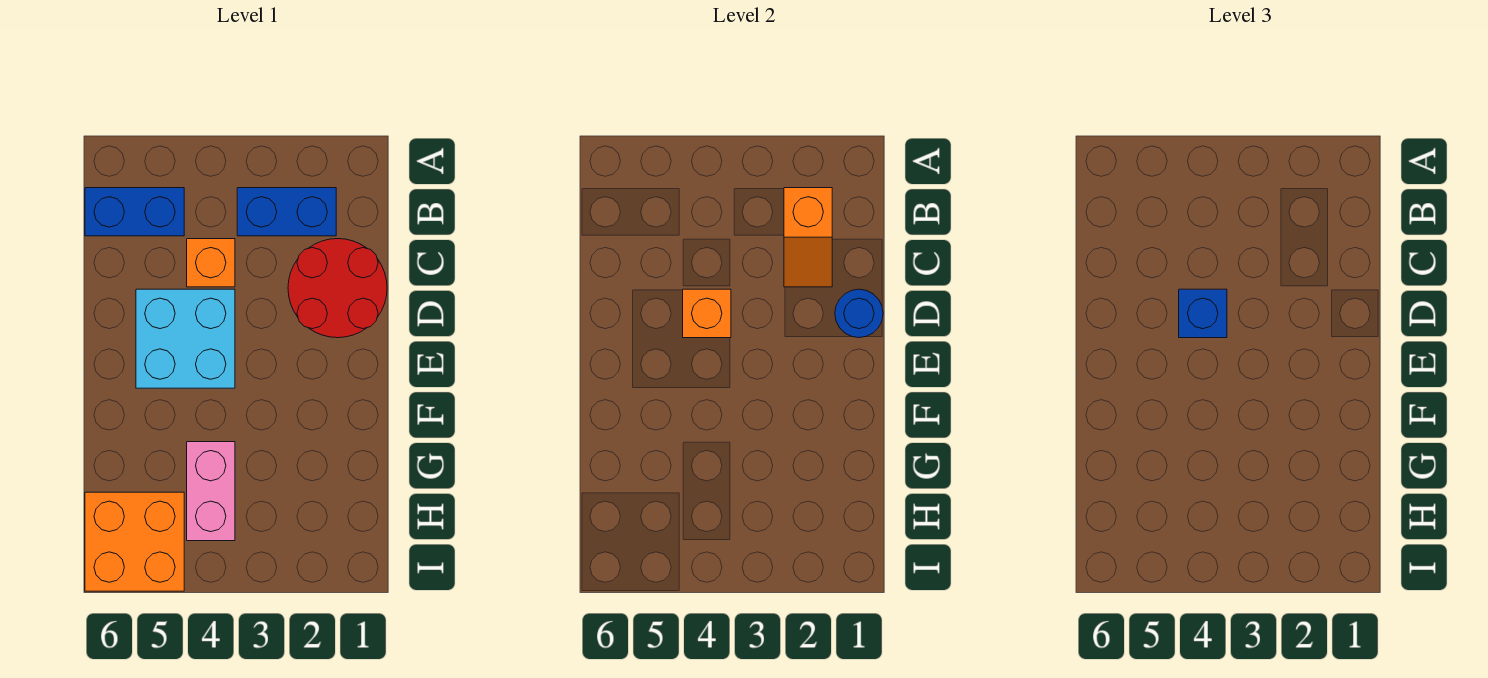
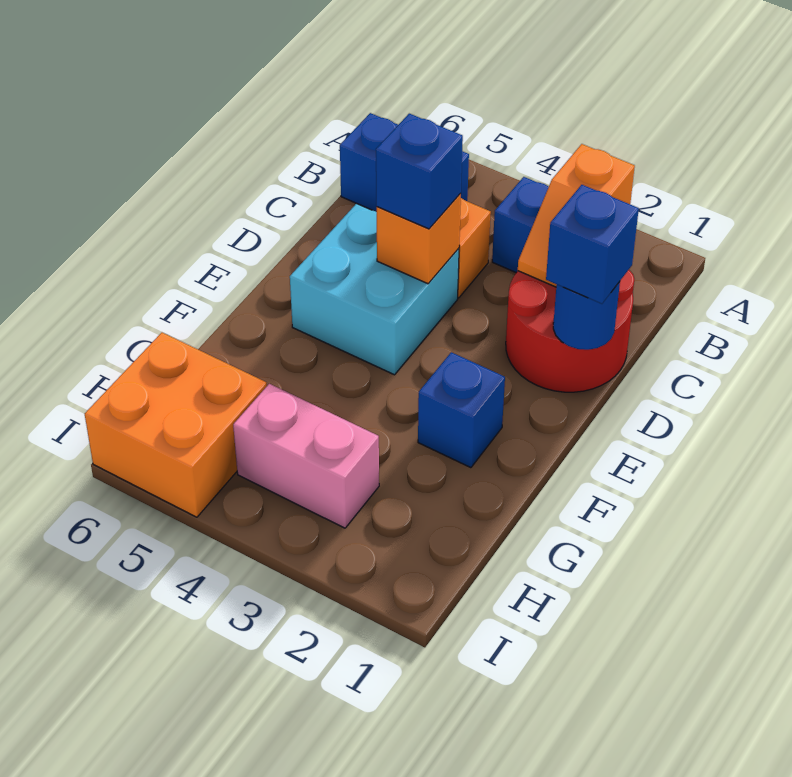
none -> blue brick D1 level 3
none -> blue brick F2 level 1
pink brick G4:H4 level 1 -> pink brick H3:H4 level 1

